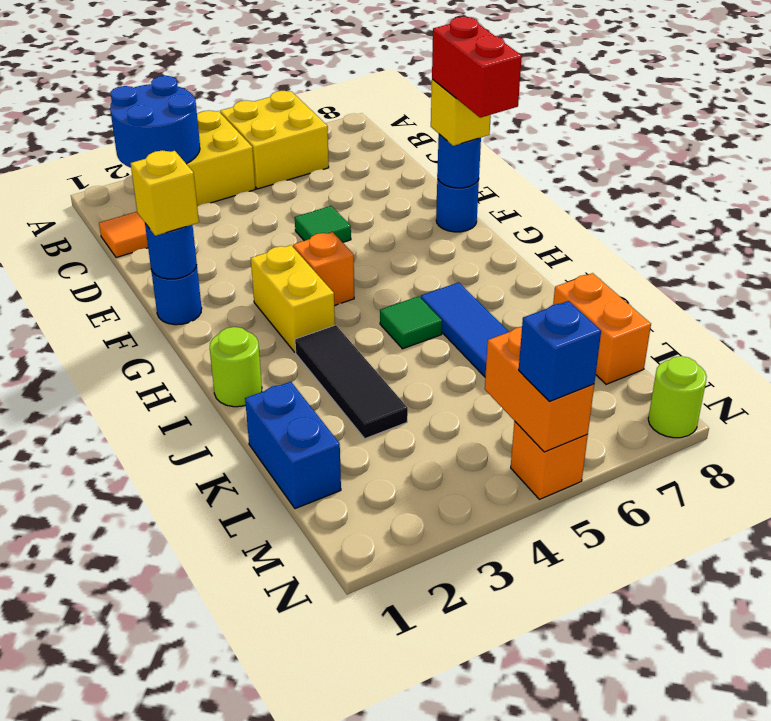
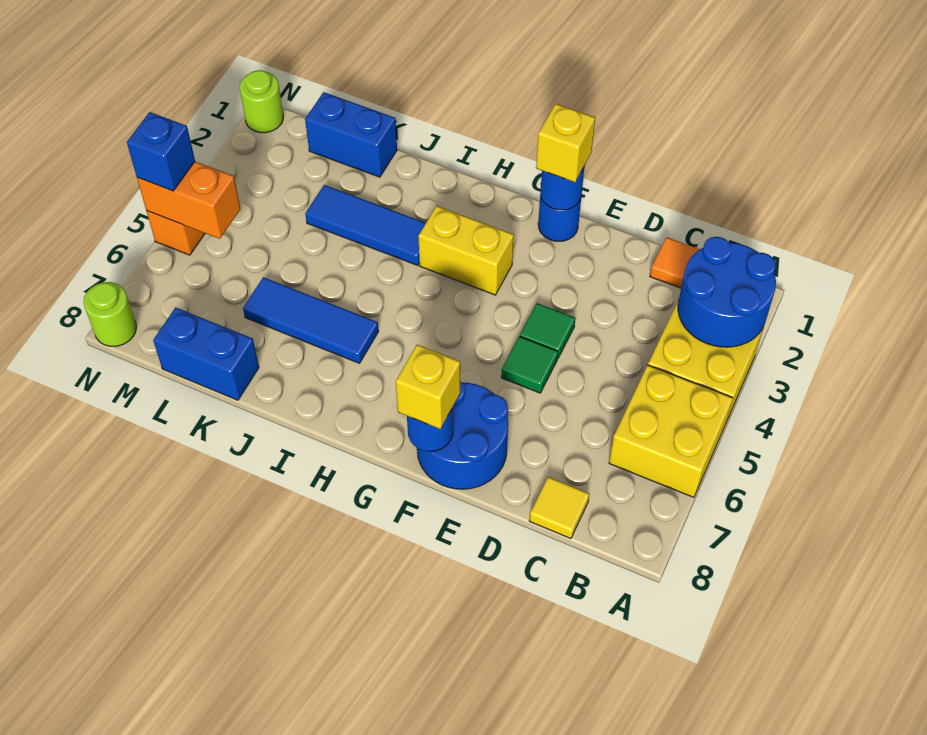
none -> yellow tile C8 level 1
blue round brick F8 level 1 -> blue round brick E7:F8 level 1
red brick F8:G8 level 4 -> none
orange brick G4 level 1 -> none
lime round brick I1 level 1 -> lime round brick N1 level 1
black tile I3:K3 level 1 -> blue tile I3:K3 level 1
green tile I5 level 1 -> green tile E4 level 1
orange brick K8:L8 level 1 -> blue brick K8:L8 level 1

